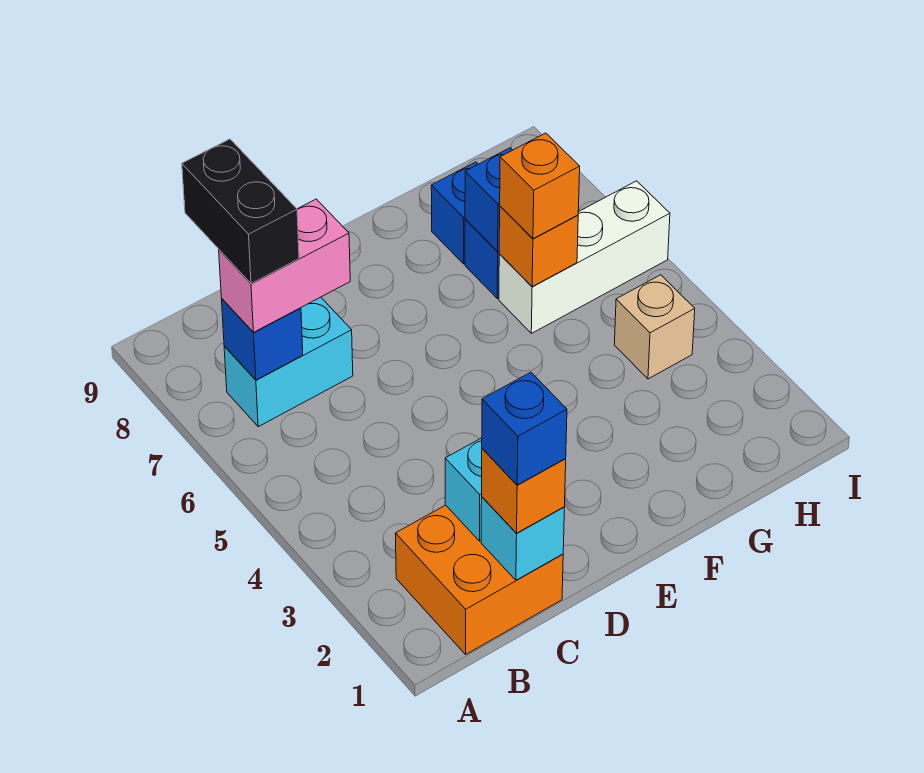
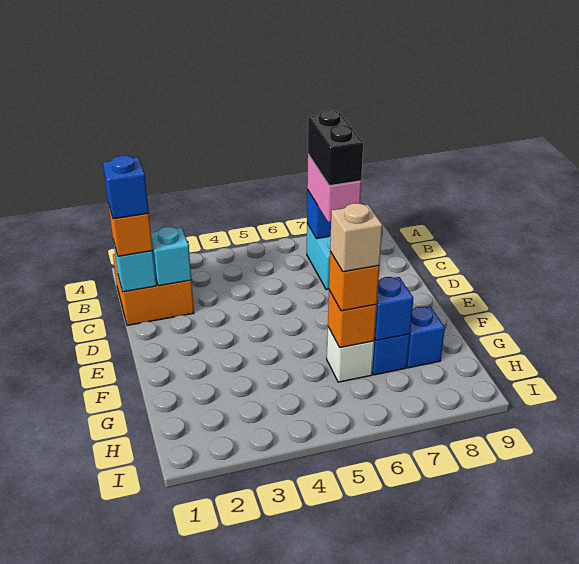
black brick B7:B8 level 4 -> black brick B7:C7 level 4
white brick G6:I6 level 1 -> white brick G6 level 1
tan brick H4 level 1 -> tan brick G6 level 4

